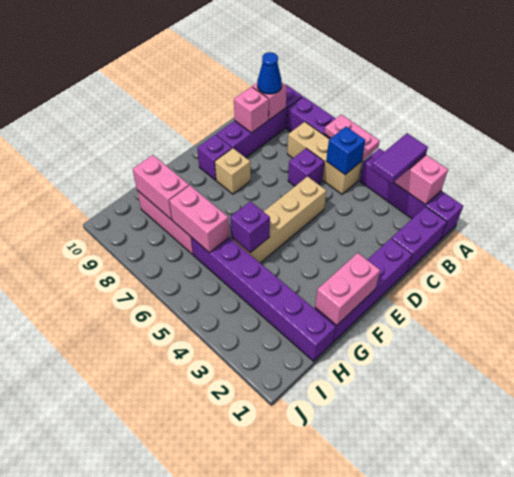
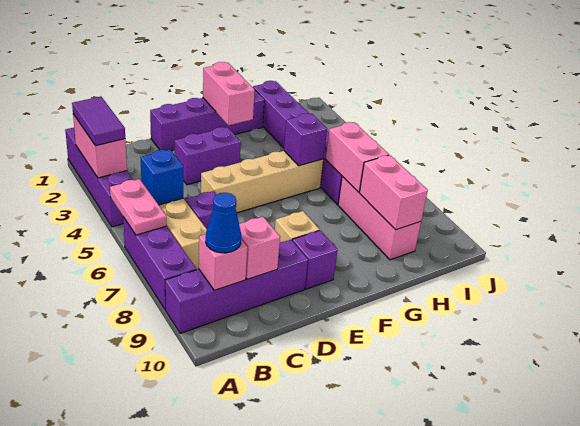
purple tile A3:B3 level 3 -> purple tile A2:A3 level 3
purple brick B1:C1 level 1 -> purple brick D3:E3 level 1
pink brick F1:G1 level 2 -> pink brick F1:F2 level 2

